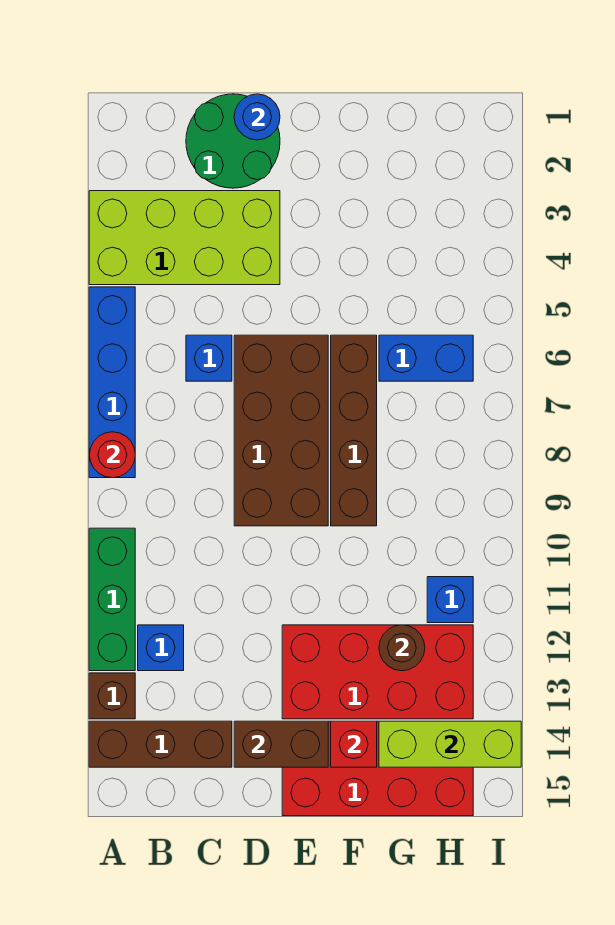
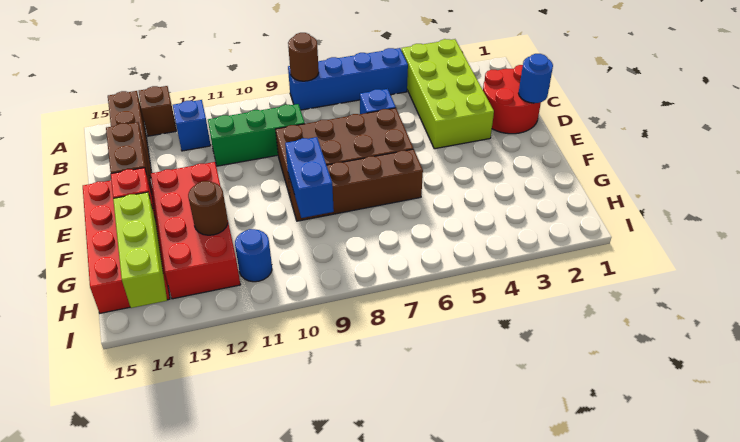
red round brick A8 level 2 -> brown round brick A8 level 2
green brick A10:A12 level 1 -> green brick C9:C11 level 1
green round brick C1:D2 level 1 -> red round brick C1:D2 level 1
blue brick G6:H6 level 1 -> blue brick F9:G9 level 2
blue brick H11 level 1 -> blue round brick H11 level 1

